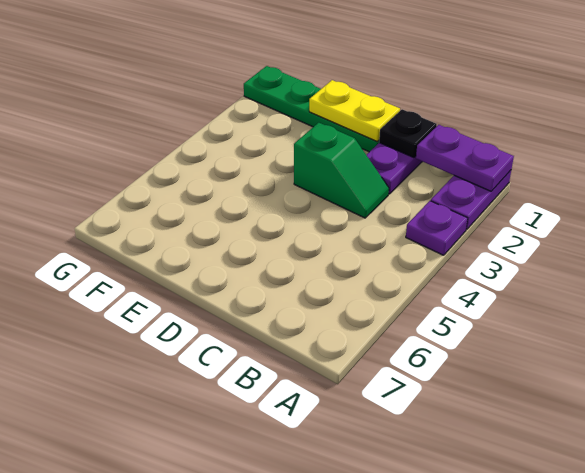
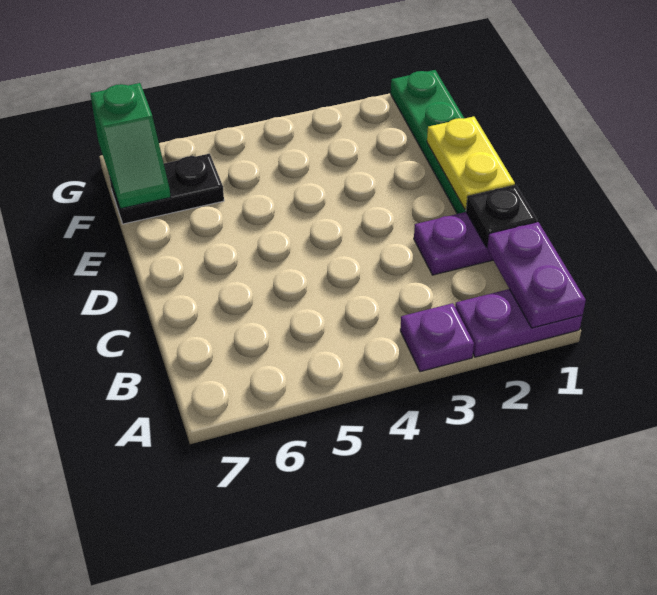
green slope C3:D3 level 1 top D -> green slope F7:G7 level 2 top G
none -> black plate F6:F7 level 1

